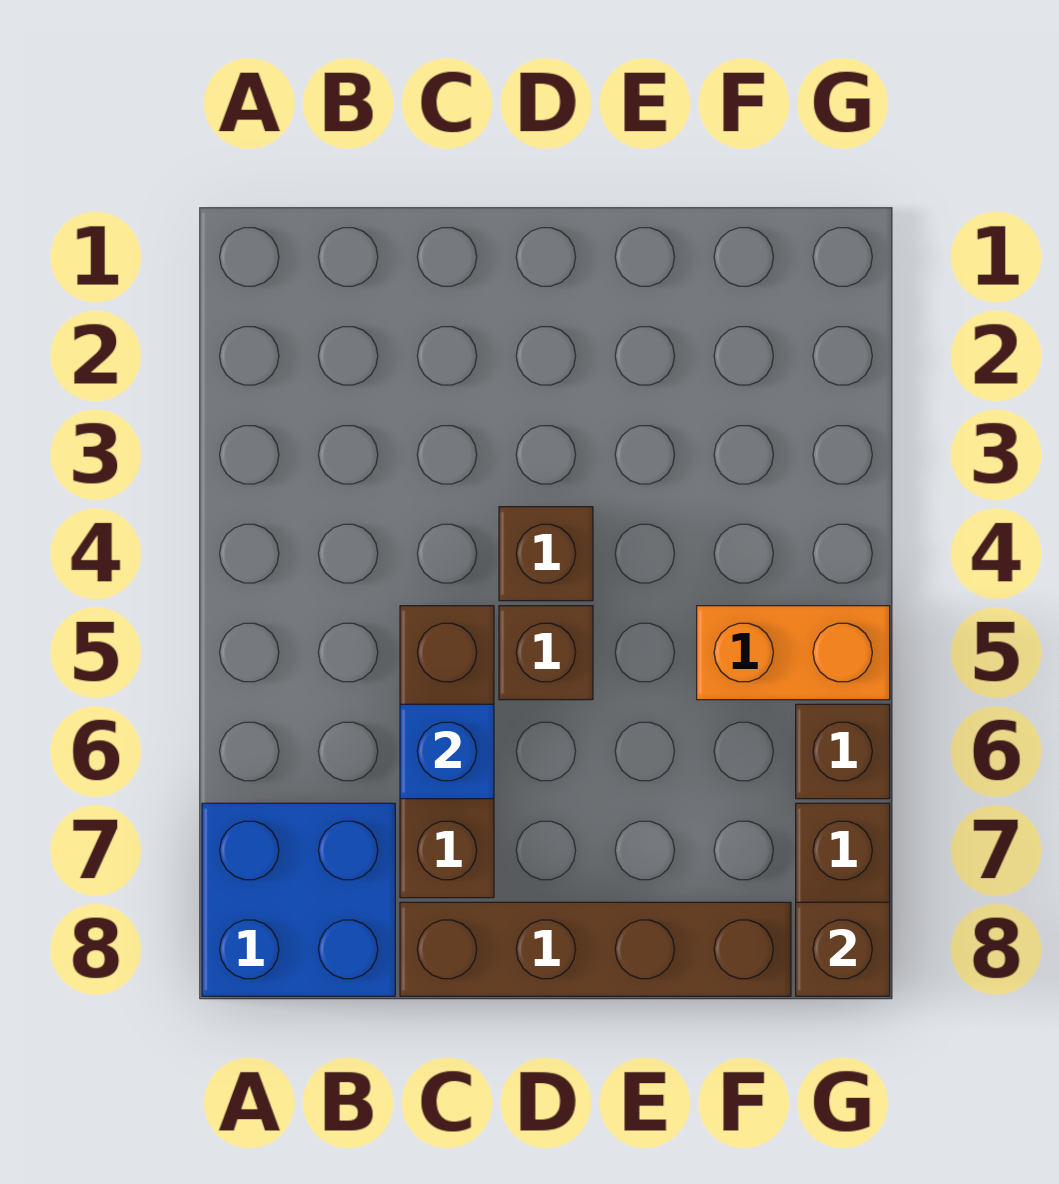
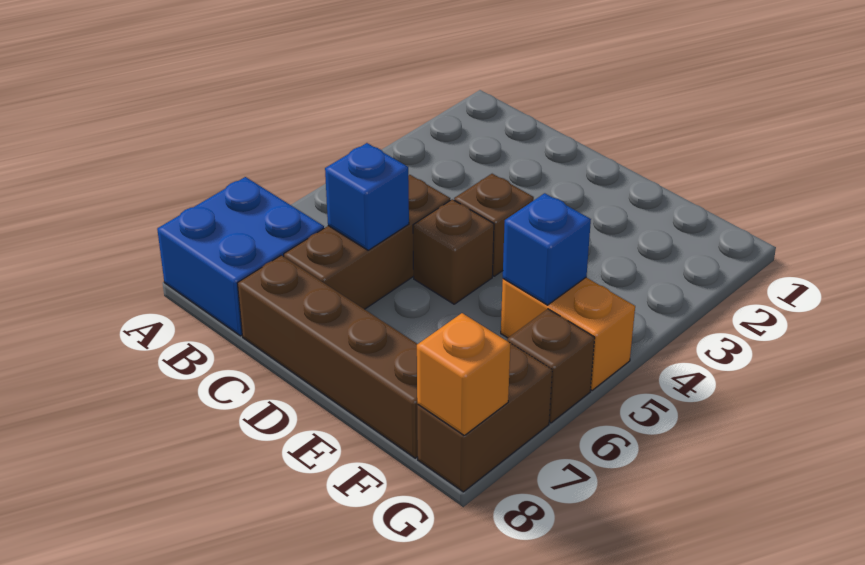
none -> blue brick F5 level 2
brown brick G8 level 2 -> orange brick G8 level 2

